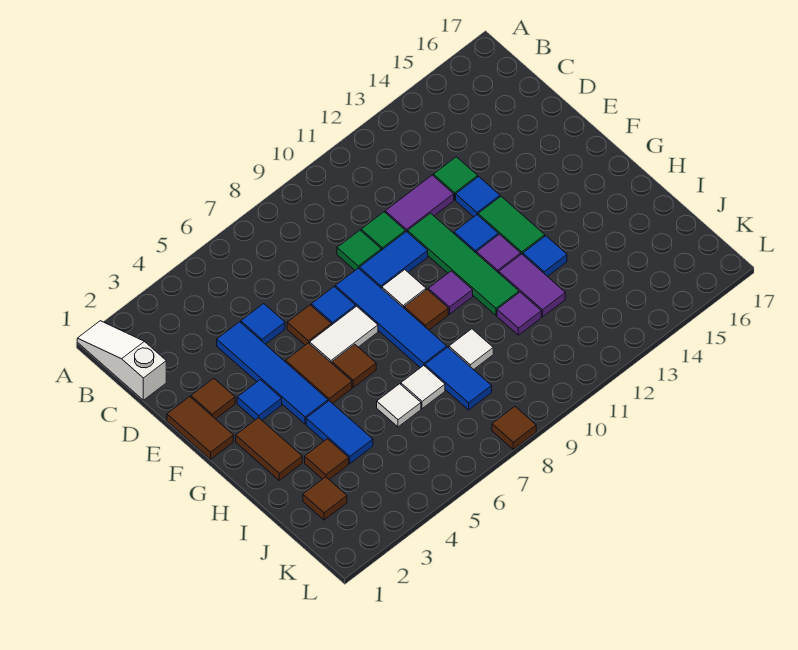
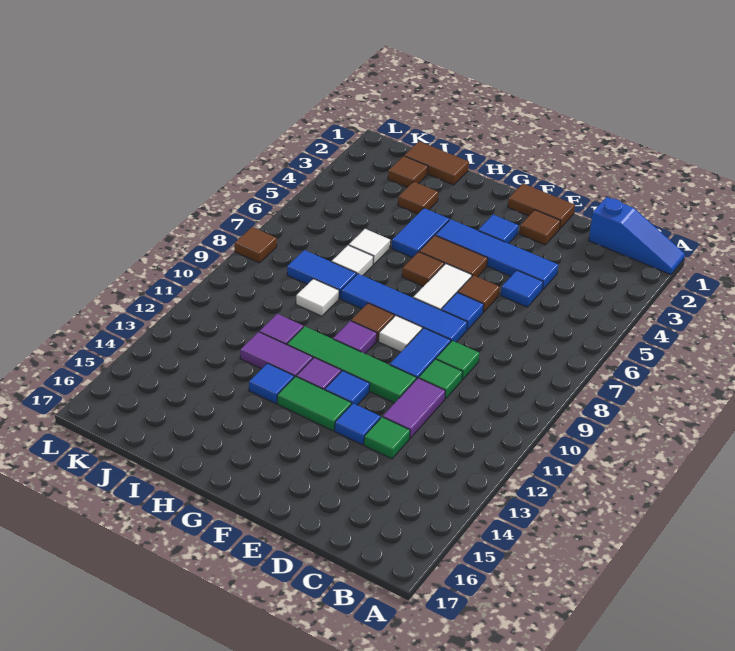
white slope A1:C1 level 1 top C -> blue slope A1:C1 level 1 top C
brown tile G2:H2 level 1 -> brown tile I1:J1 level 1
blue tile H4:I4 level 1 -> blue tile H4:H5 level 1

